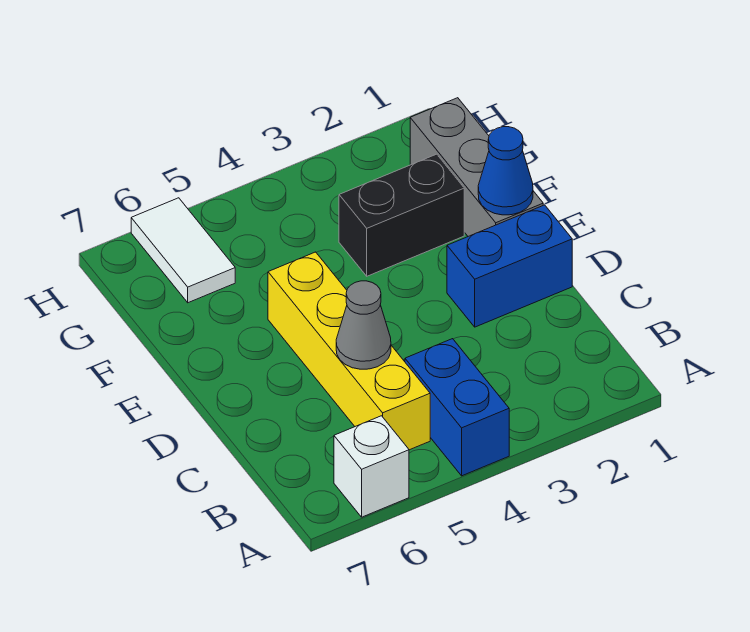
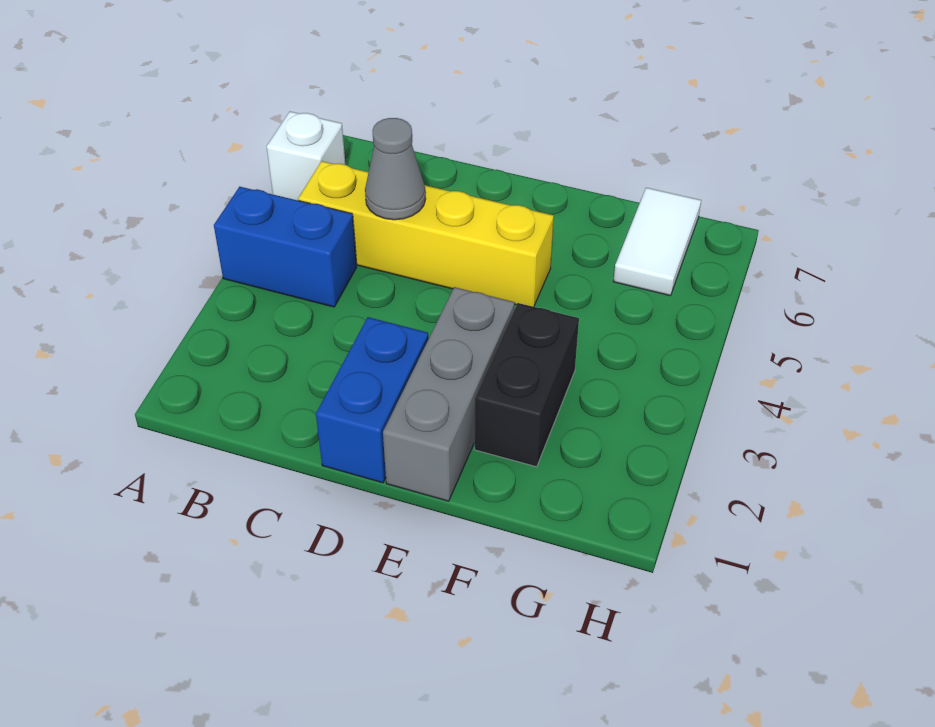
grey brick E1:G1 level 1 -> grey brick E1:E3 level 1
blue cone E1 level 2 -> none
white tile G6:H6 level 1 -> white tile G6:G7 level 1

